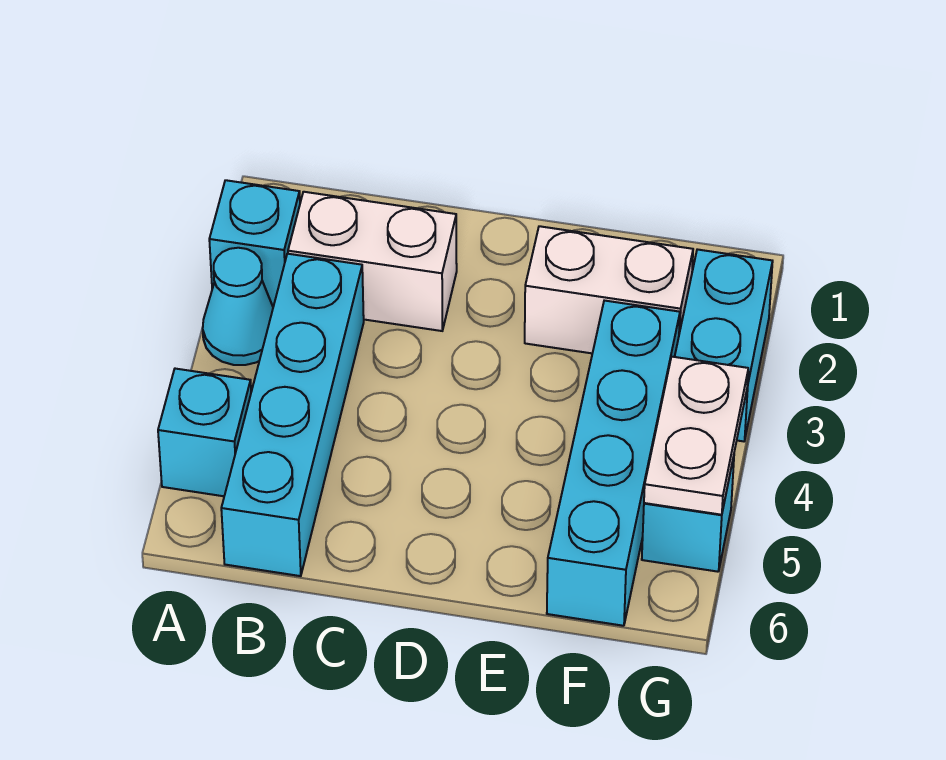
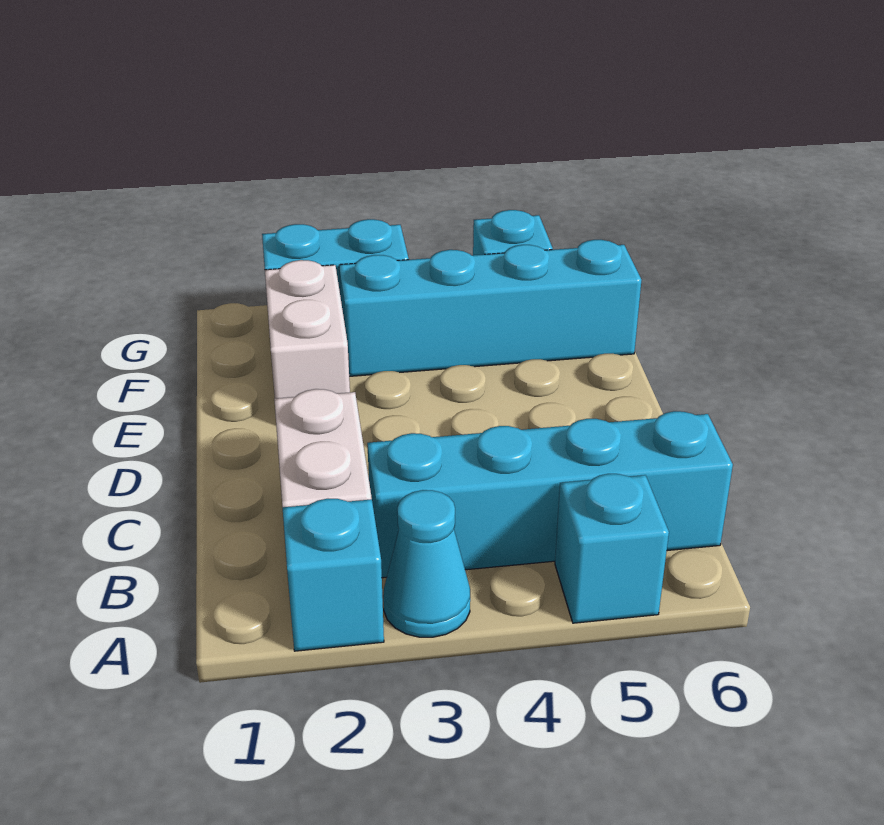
white plate G4:G5 level 2 -> none

